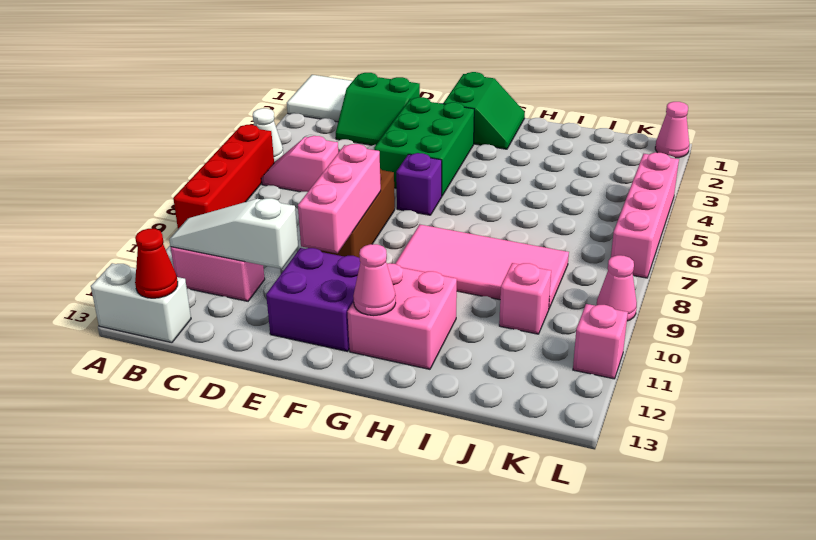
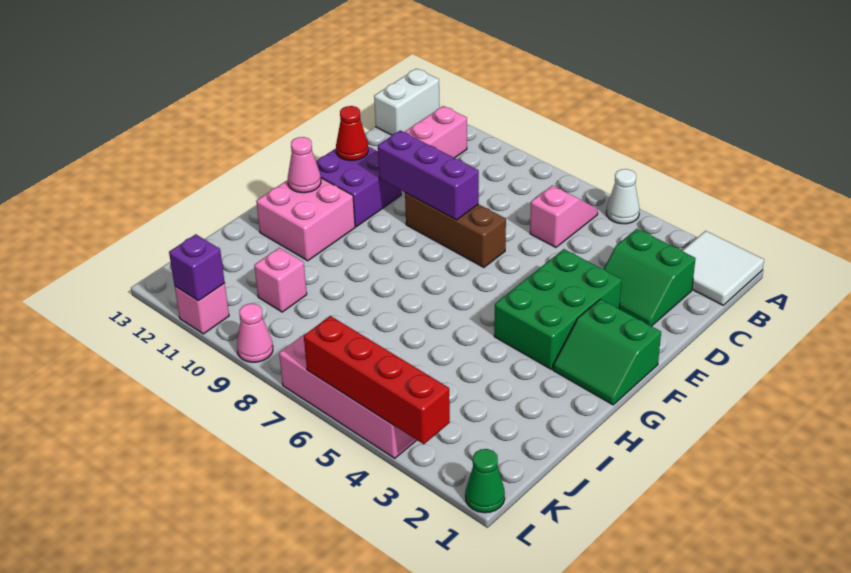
red brick A6:A9 level 1 -> red brick L3:L6 level 2
white slope B11:D11 level 2 top D -> none
red cone B13 level 2 -> red cone E12 level 2
green slope C2:D3 level 1 top 2 -> green slope C2:D3 level 1 top C
green brick E3:F5 level 1 -> green brick E3:G4 level 1
pink brick E8:E10 level 2 -> purple brick E8:E10 level 2
purple brick F6 level 1 -> purple brick L11 level 2
pink tile G8:J9 level 1 -> none
pink cone L1 level 1 -> green cone L1 level 1

